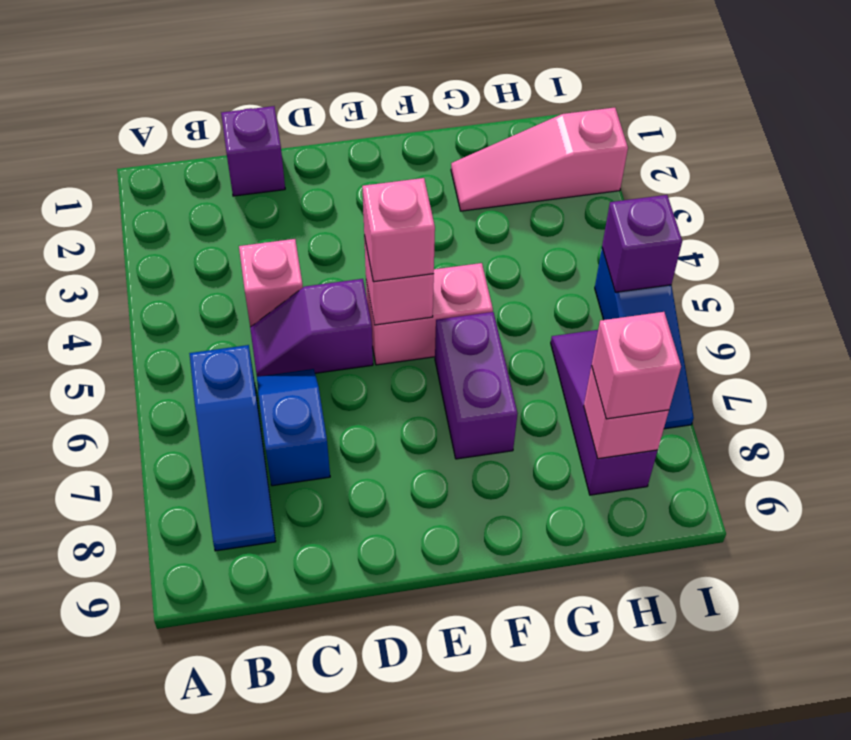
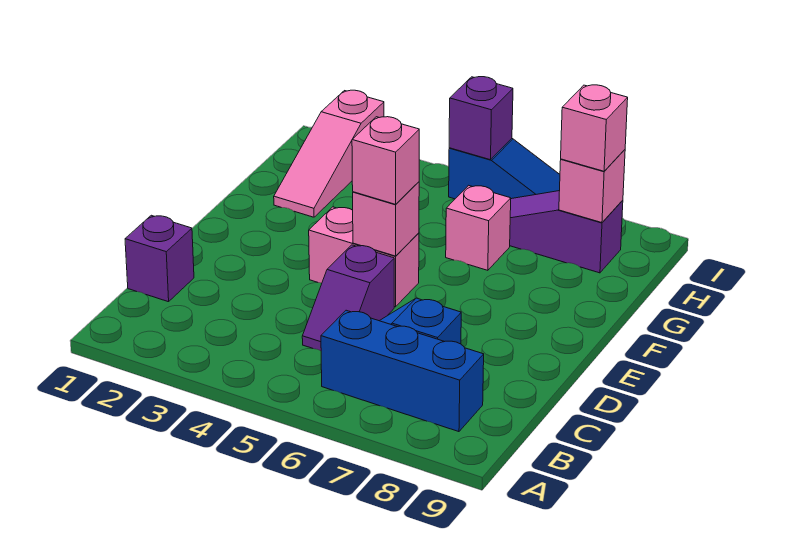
blue slope B6:B8 level 1 top 6 -> blue brick B6:B8 level 1
pink brick C4 level 1 -> pink brick G6 level 1
pink brick E5:F5 level 1 -> pink brick E4:E5 level 1
purple brick F6:F7 level 1 -> none

